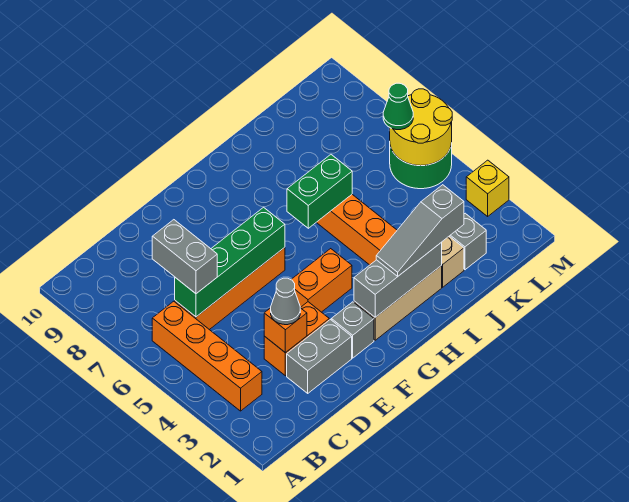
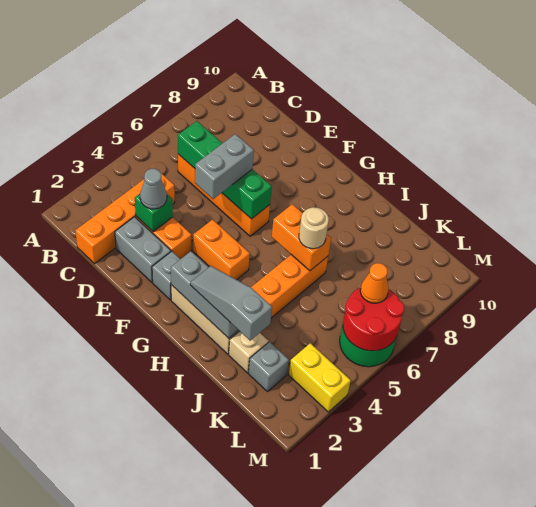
orange brick B3:B6 level 1 -> orange brick C1:C4 level 1
grey brick C6:C7 level 3 -> grey brick E5:E6 level 3
orange brick D3 level 2 -> green brick D3 level 2
green brick H6:I6 level 2 -> orange brick H6:I6 level 2
none -> tan round brick I6 level 3
yellow round brick L5:M6 level 2 -> red round brick L5:M6 level 2
green cone L6 level 3 -> orange cone L6 level 3
yellow brick M3 level 1 -> yellow brick L3:M3 level 1

